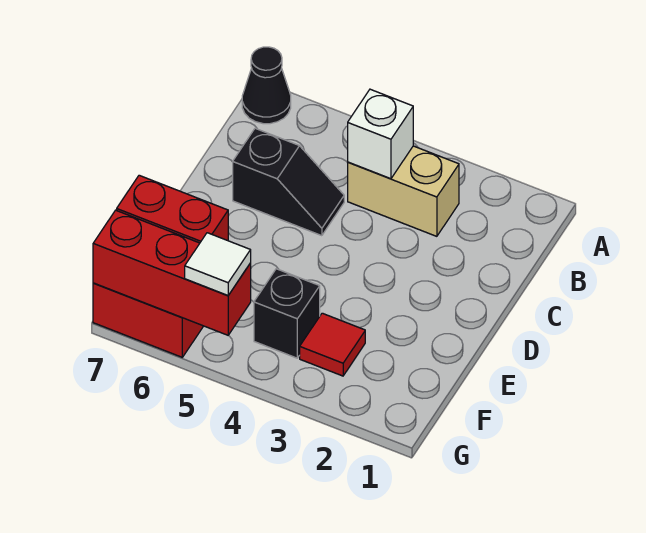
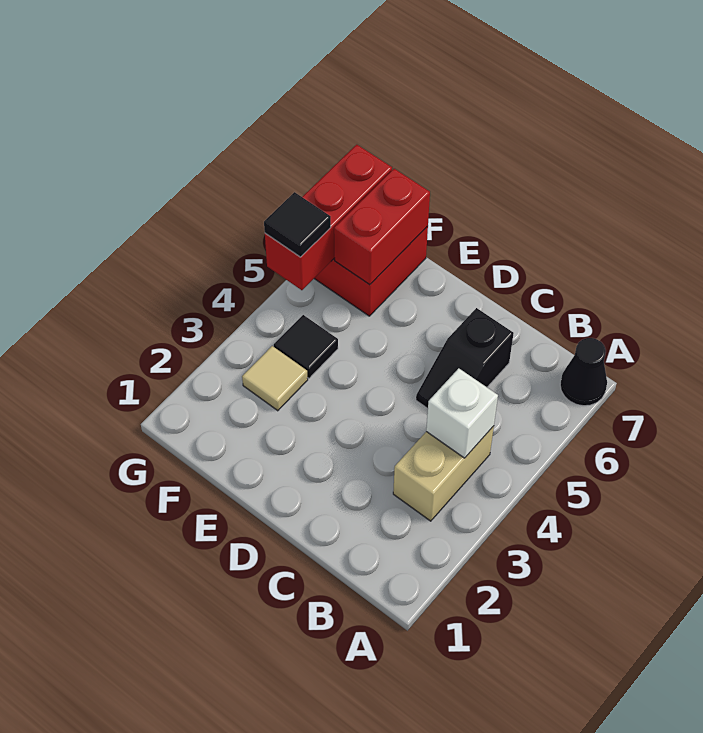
red tile F3 level 1 -> tan tile F3 level 1
black brick F4 level 1 -> black tile F4 level 1
white tile G5 level 3 -> black tile G5 level 3

